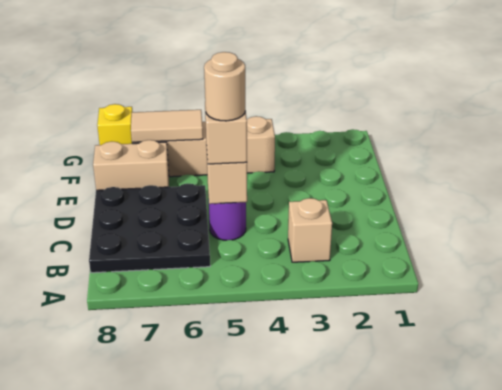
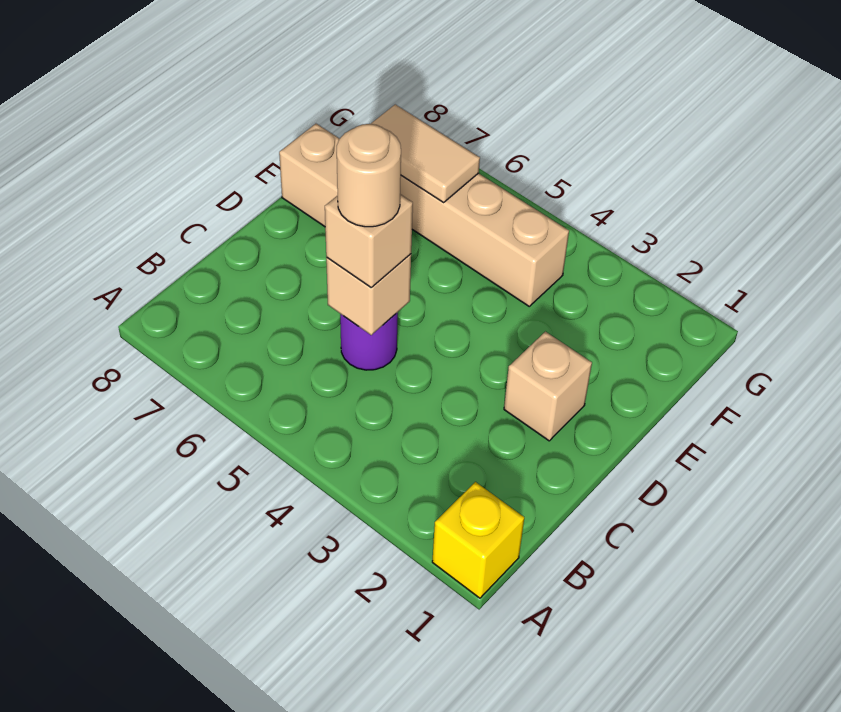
tan brick B3 level 1 -> tan brick D2 level 1
black plate B6:D8 level 1 -> none
yellow brick G8 level 1 -> yellow brick A1 level 1

